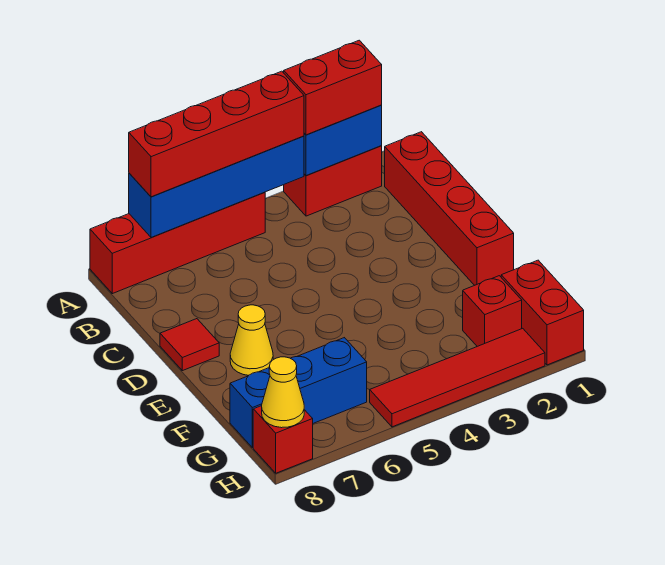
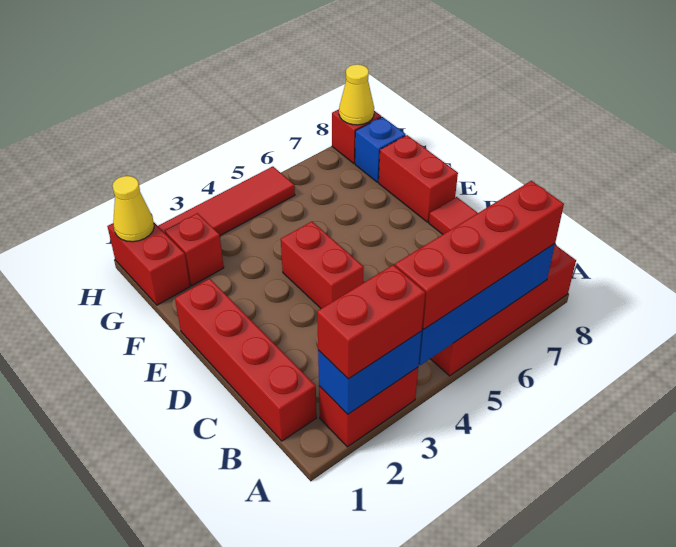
none -> red brick D4:E4 level 1
yellow cone E7 level 1 -> yellow cone H1 level 2
none -> red brick E8:F8 level 1
blue brick G6:G8 level 1 -> blue brick G8 level 1

